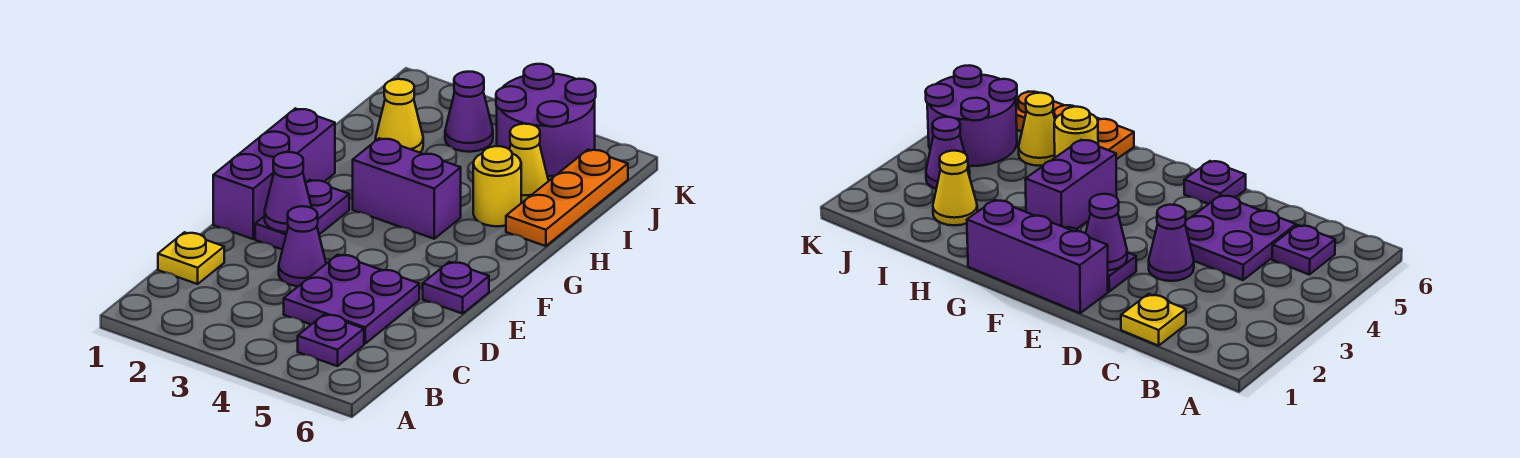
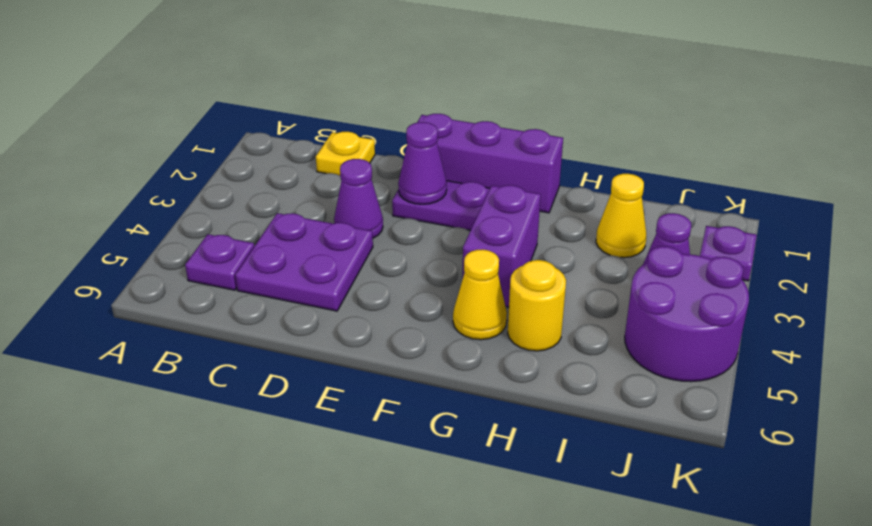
purple plate E6 level 1 -> purple plate K2 level 1
orange plate H6:J6 level 1 -> none
yellow cone I5 level 1 -> yellow cone G5 level 1

